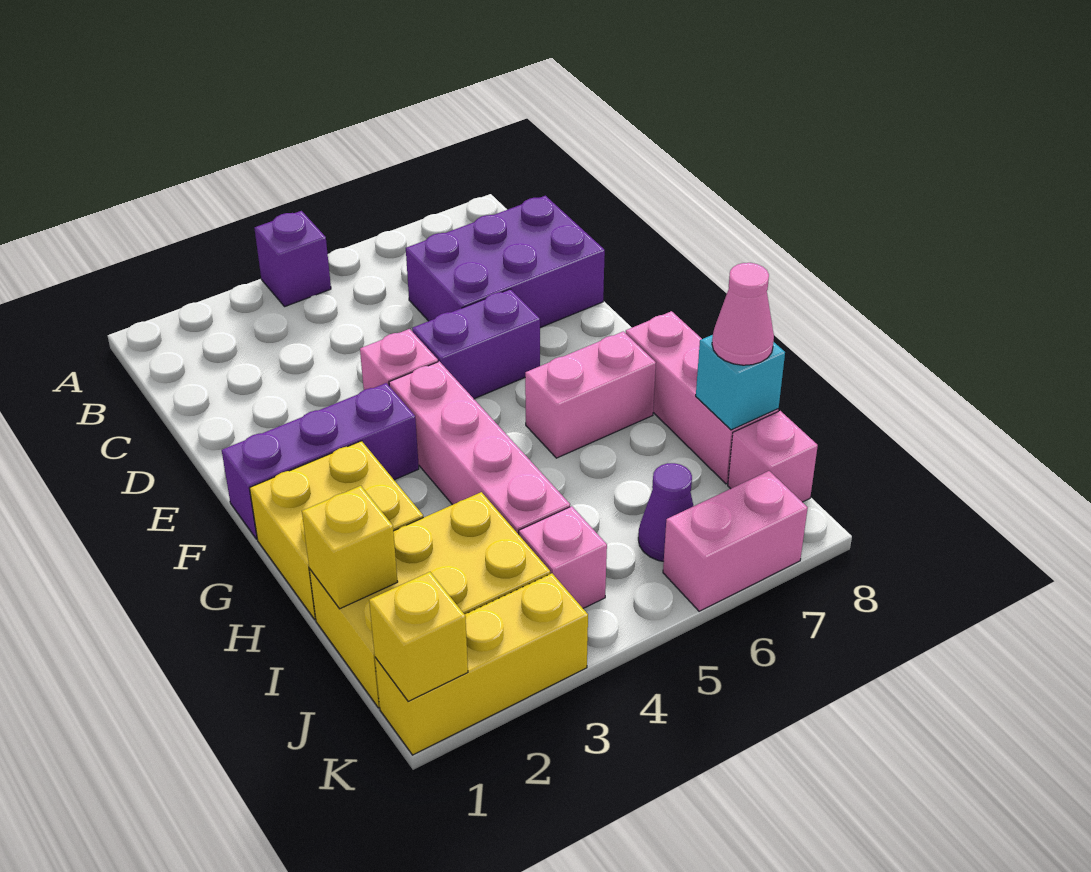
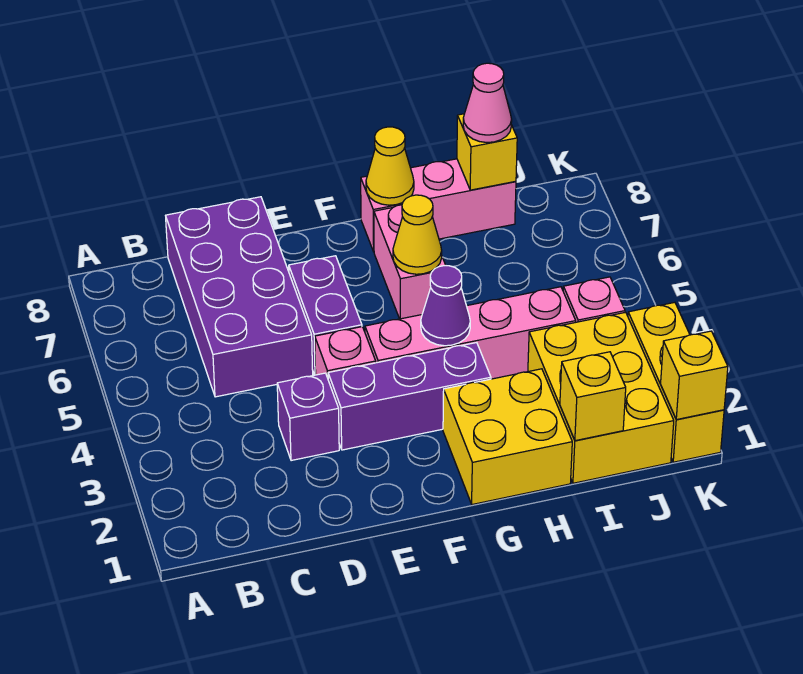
purple brick A4 level 1 -> purple brick D3 level 1
purple brick C6:D8 level 1 -> purple brick C5:D8 level 1
purple brick F1:F3 level 1 -> purple brick E3:G3 level 1
none -> yellow cone G6 level 2
none -> yellow cone G8 level 2
cyan brick I8 level 2 -> yellow brick I8 level 2
purple cone J6 level 1 -> purple cone G4 level 2
pink brick J8 level 1 -> none
pink brick K6:K7 level 1 -> none

